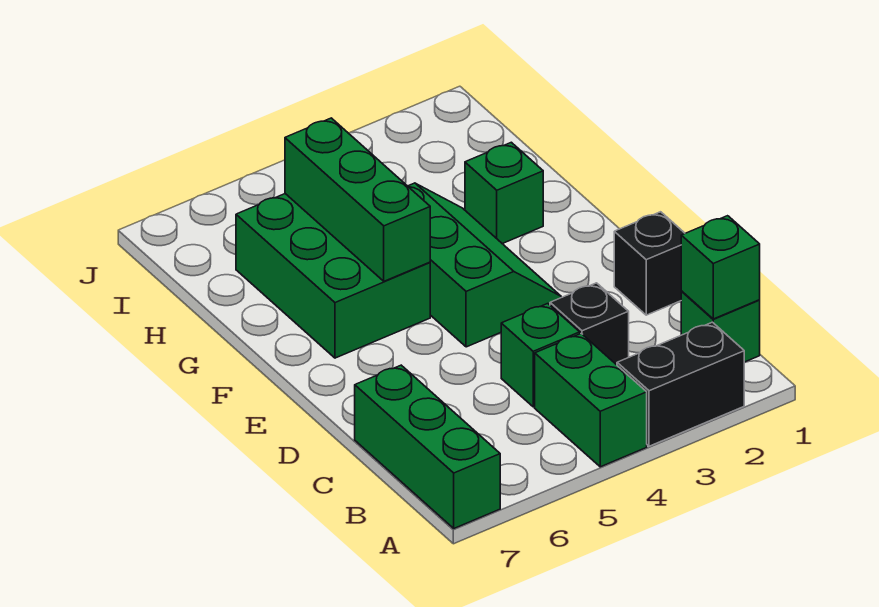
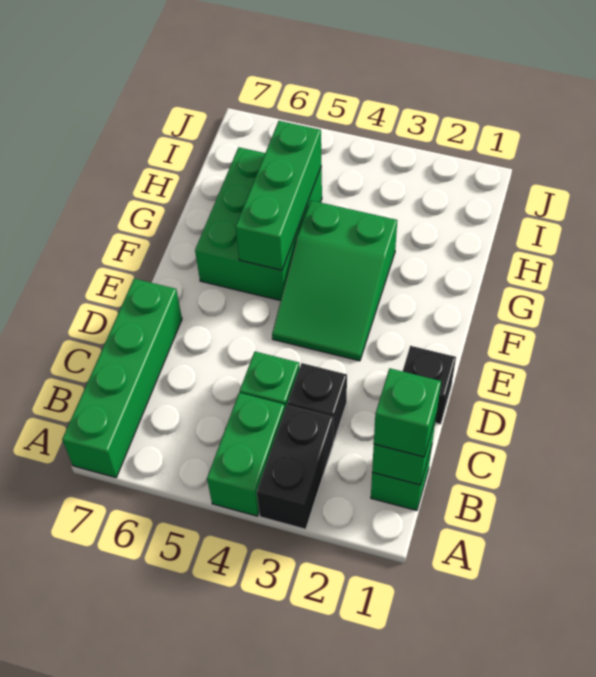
black brick A2:A3 level 1 -> black brick A3:B3 level 1
green brick A7:C7 level 1 -> green brick A7:D7 level 1
green slope E3:G4 level 1 top 4 -> green slope E3:G4 level 1 top G
green brick G2 level 1 -> green brick B1 level 3

